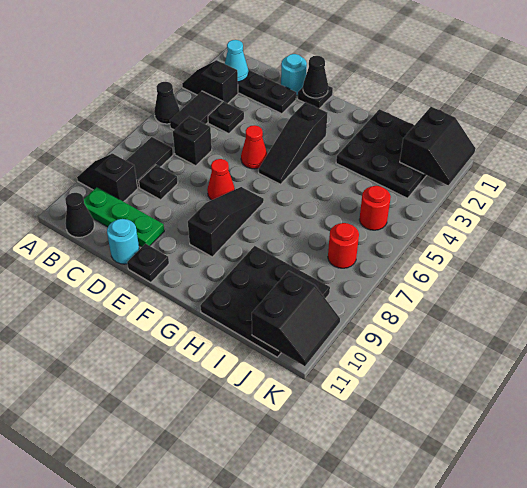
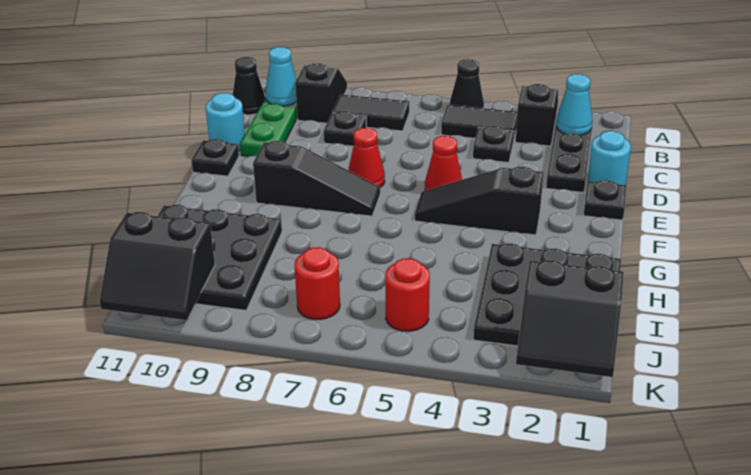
none -> cyan cone B10 level 2
black brick C6 level 1 -> none
black cone E1 level 2 -> none

